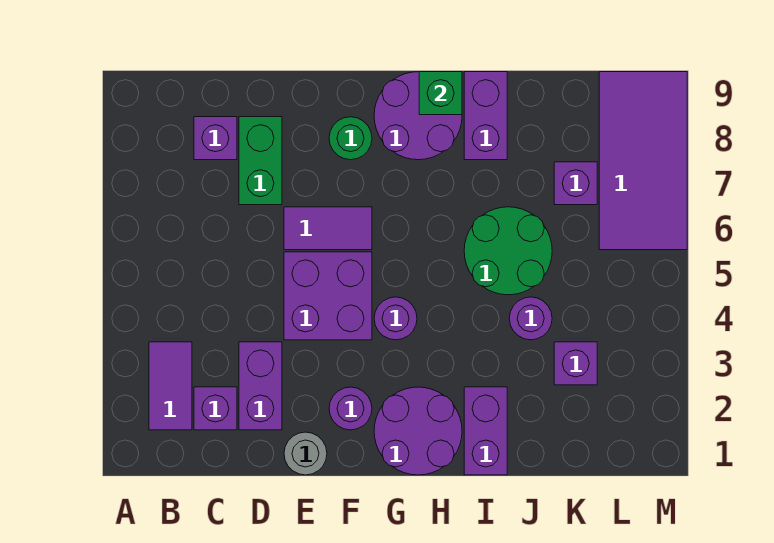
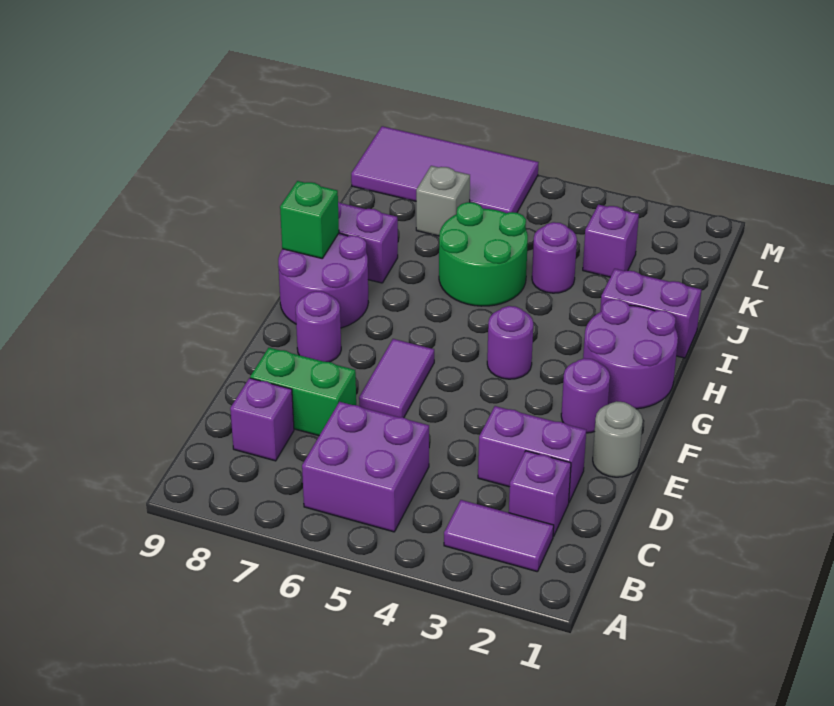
purple brick E4:F5 level 1 -> purple brick B5:C6 level 1
green round brick F8 level 1 -> purple round brick F8 level 1
purple brick K7 level 1 -> grey brick K7 level 1

